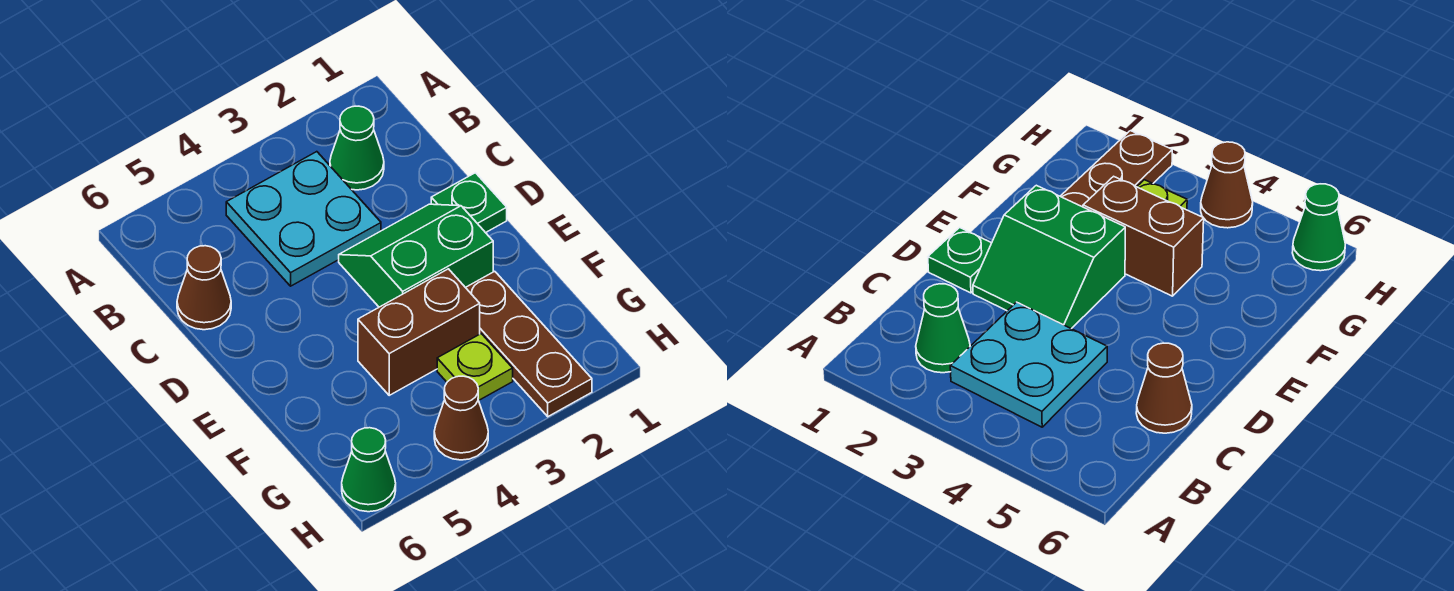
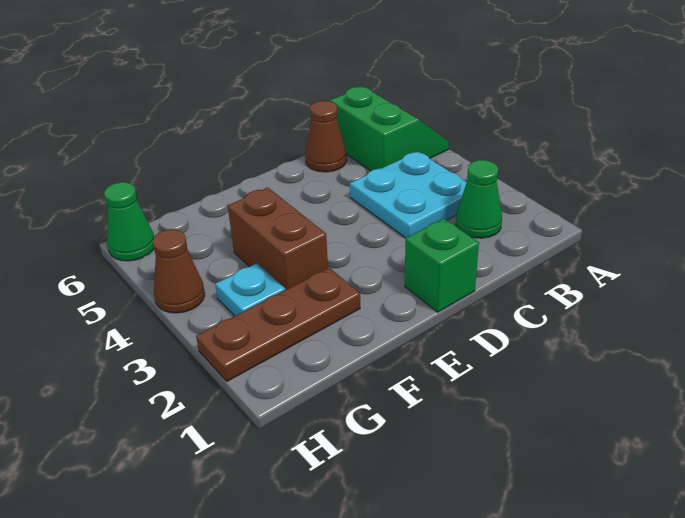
green plate D1 level 1 -> green brick D1 level 1
green slope D2:E3 level 1 top E -> green slope A5:B6 level 1 top B
lime plate G3 level 1 -> cyan plate G3 level 1

